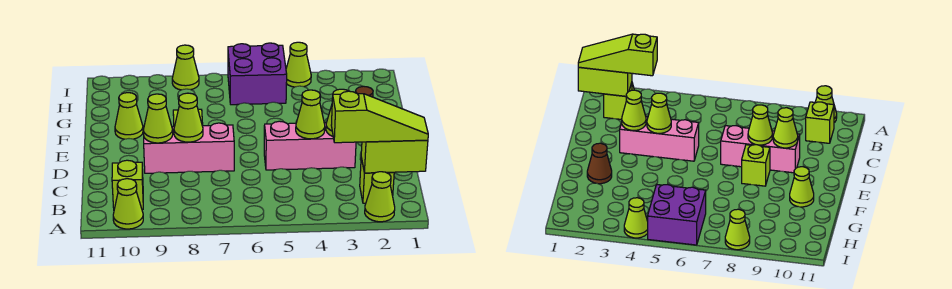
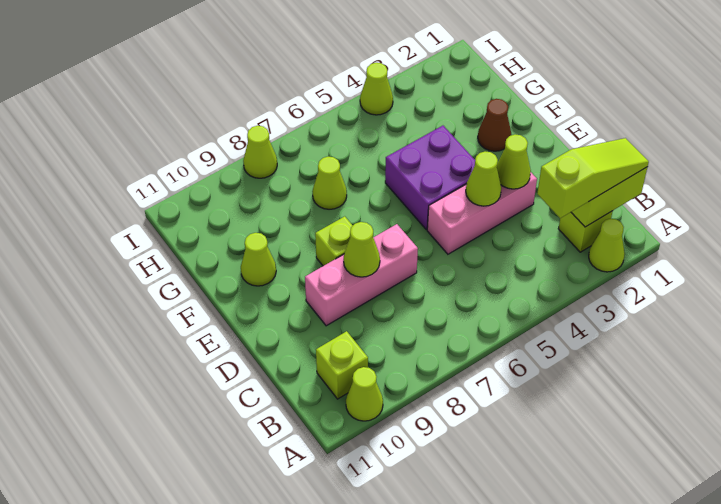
lime cone D9 level 2 -> lime cone G7 level 1
purple brick H5:I6 level 1 -> purple brick E4:F5 level 1

